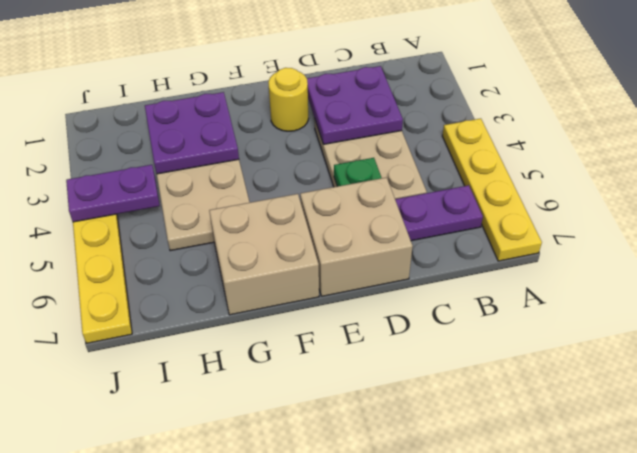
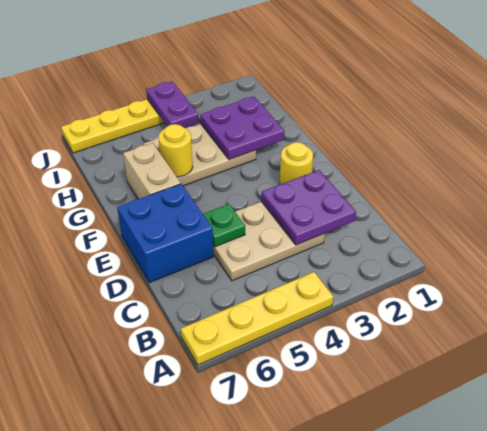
purple plate B6:C6 level 1 -> none
tan brick D6:E7 level 1 -> blue brick D6:E7 level 1
tan brick F6:G7 level 1 -> tan brick F6:G6 level 1
none -> yellow round brick G5 level 2

